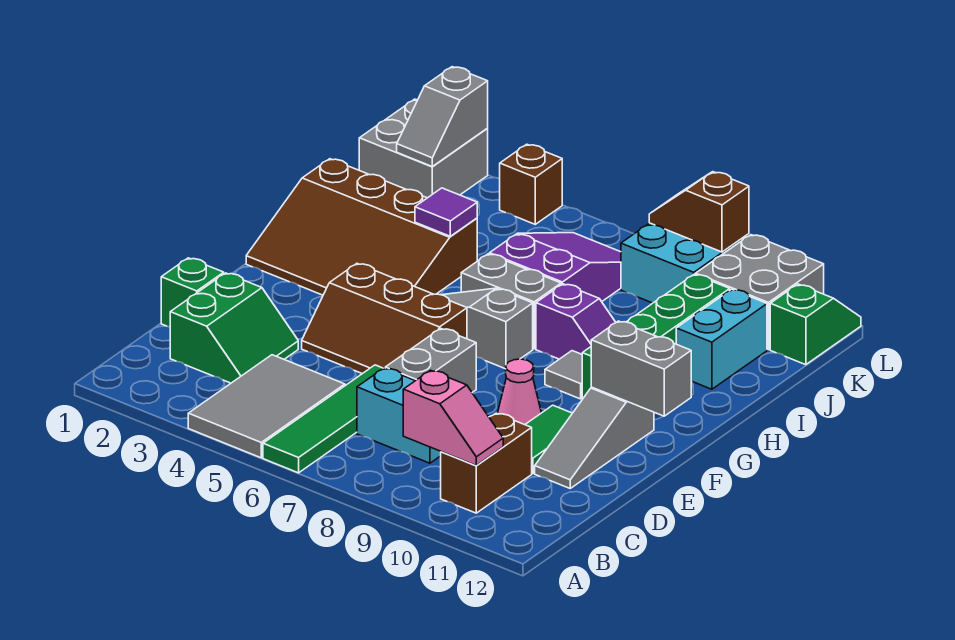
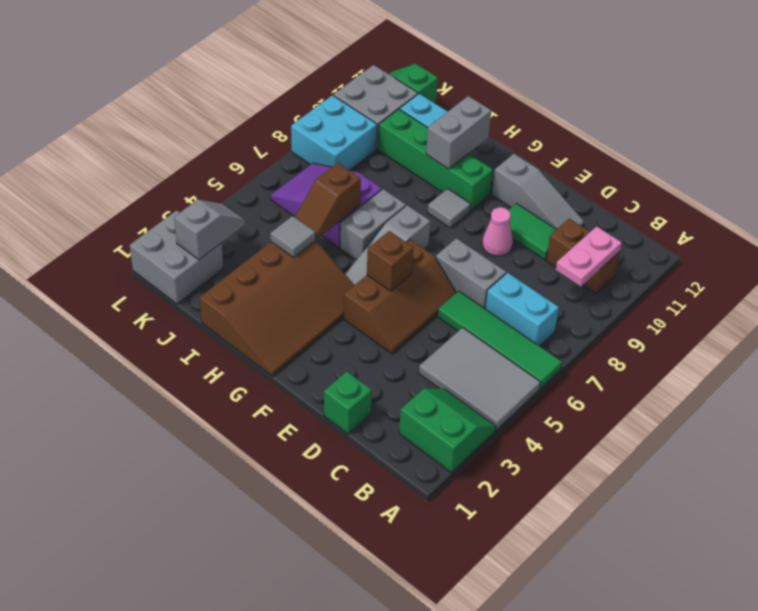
pink slope B9:B10 level 2 top 9 -> pink plate B9:B10 level 2
green slope C2:D3 level 1 top 2 -> green slope A2:B3 level 1 top 2
cyan brick C7:C8 level 1 -> cyan brick B7:C7 level 1
grey brick F11:F12 level 2 -> grey brick H10:H11 level 2
purple slope H8:H9 level 1 top 8 -> none
purple tile I4 level 2 -> grey tile I4 level 2
grey slope K2:L2 level 2 top L -> grey slope K2:K3 level 2 top 2
brown brick L4 level 1 -> brown brick F5 level 2
brown slope L8:L9 level 2 top 9 -> brown slope I5:I6 level 2 top 6

